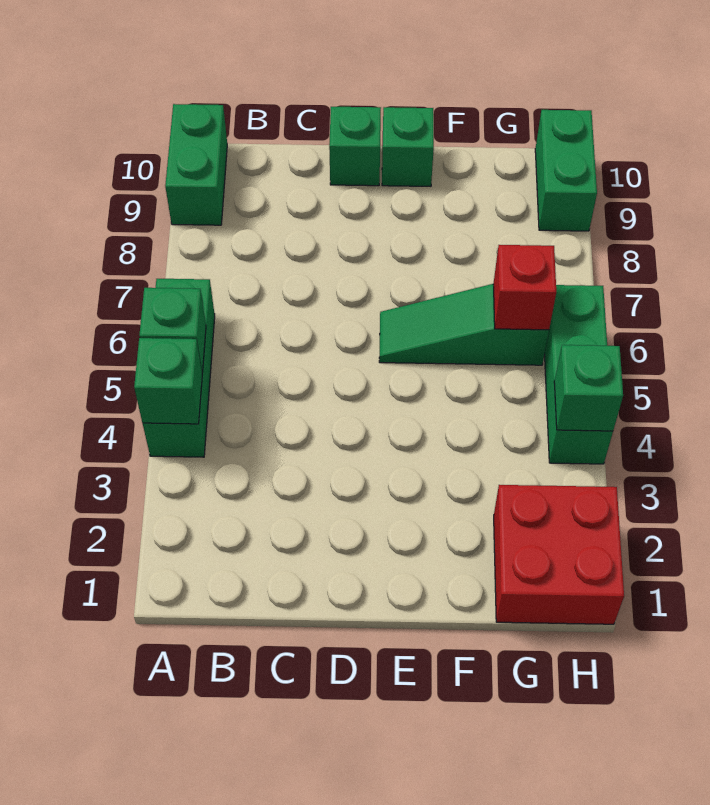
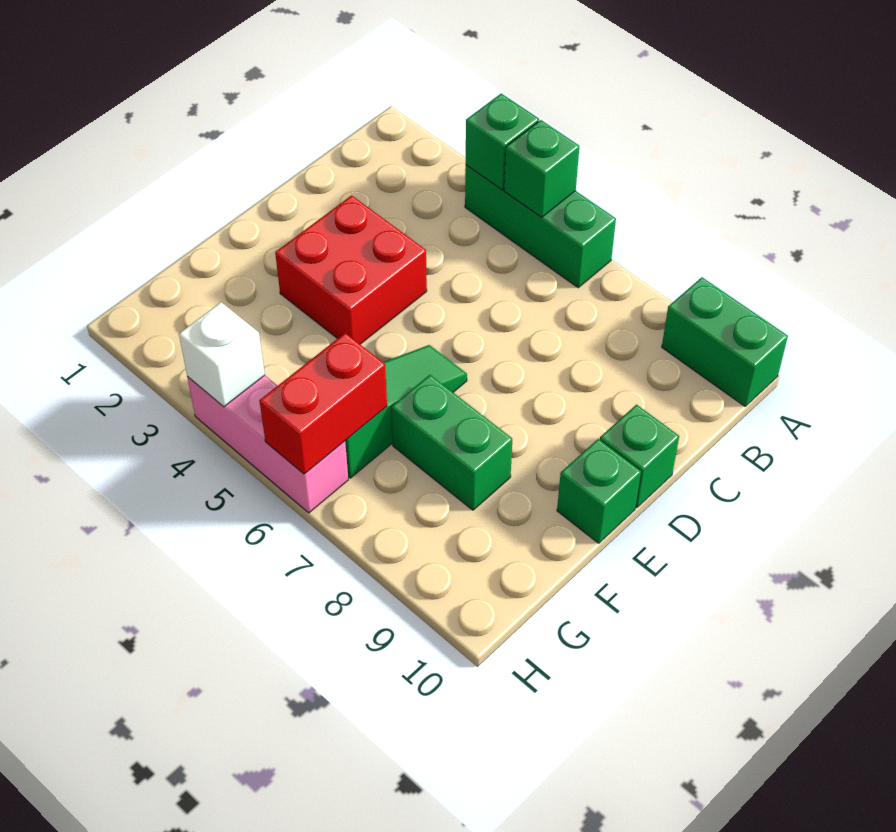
red brick G1:H2 level 1 -> red brick D3:E4 level 1
red brick G6 level 2 -> red brick G6:H6 level 2
green brick H4:H6 level 1 -> pink brick H4:H6 level 1
green brick H4 level 2 -> white brick H4 level 2
green brick H9:H10 level 1 -> green brick F7:F8 level 1

